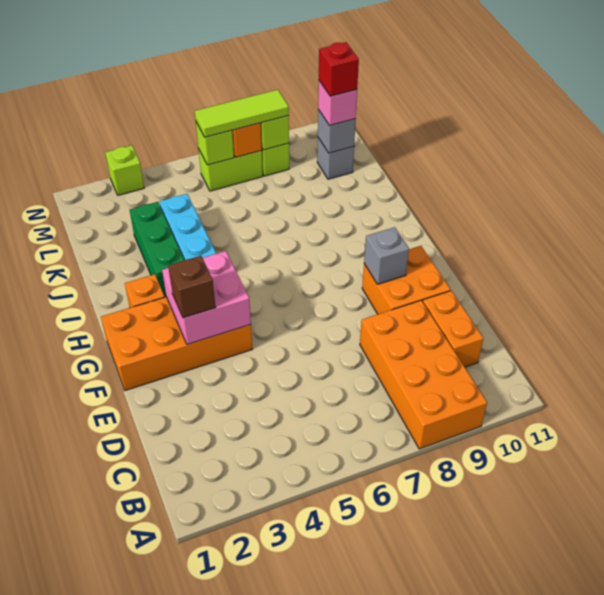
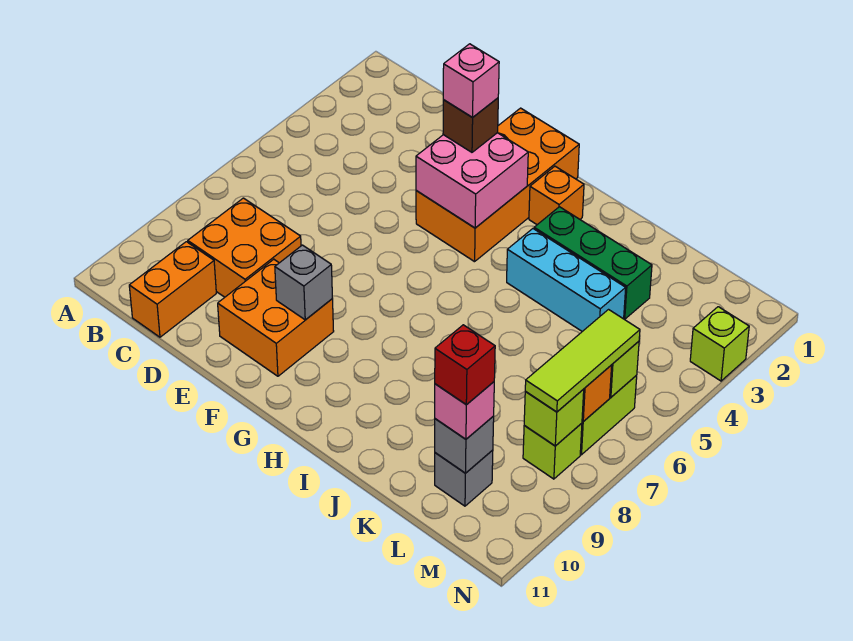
orange brick A8:D9 level 1 -> orange brick C8:D9 level 1
orange brick C10:D10 level 1 -> orange brick C10:C11 level 1
none -> pink brick F3 level 4

